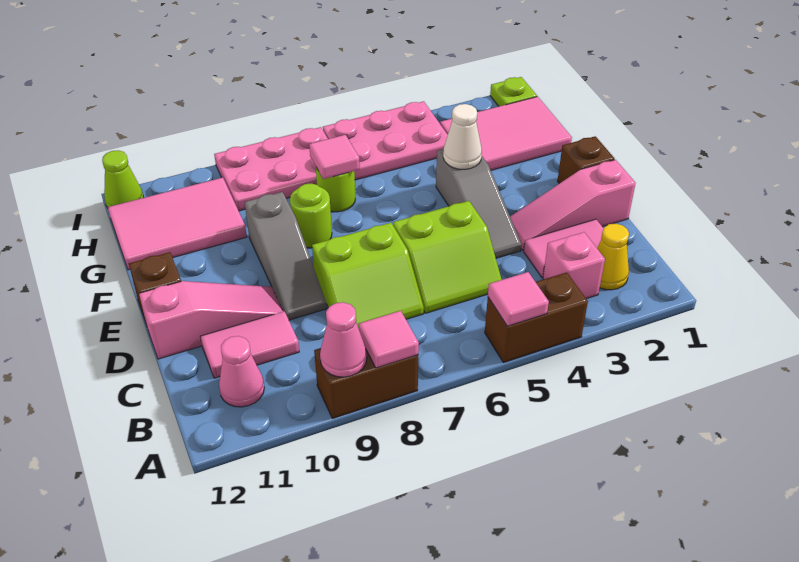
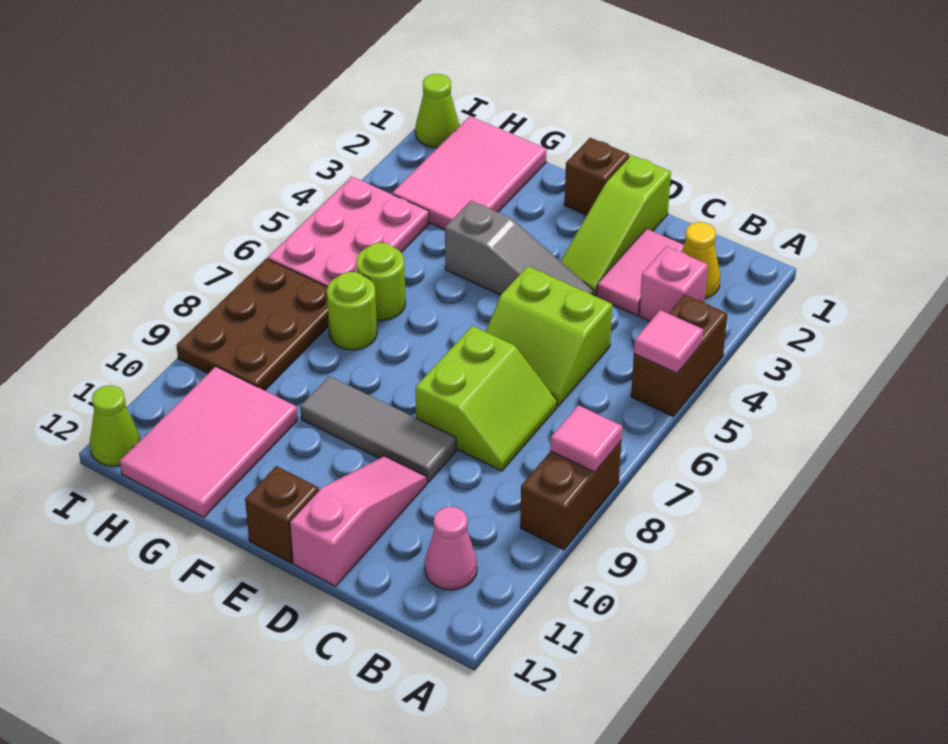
pink cone A9 level 2 -> none
lime slope C5:D6 level 1 top D -> lime slope C5:D6 level 1 top 5
pink tile C10:C11 level 1 -> none
pink slope D1:D3 level 1 top 1 -> lime slope D1:D3 level 1 top 1
grey slope D9:F9 level 1 top F -> grey tile D9:F9 level 1
white cone F4 level 2 -> none
lime round brick F8 level 1 -> lime round brick G6 level 1
pink tile G7 level 2 -> none
pink plate H7:I9 level 1 -> brown plate H7:I9 level 1
lime plate I1 level 1 -> lime cone I1 level 1

